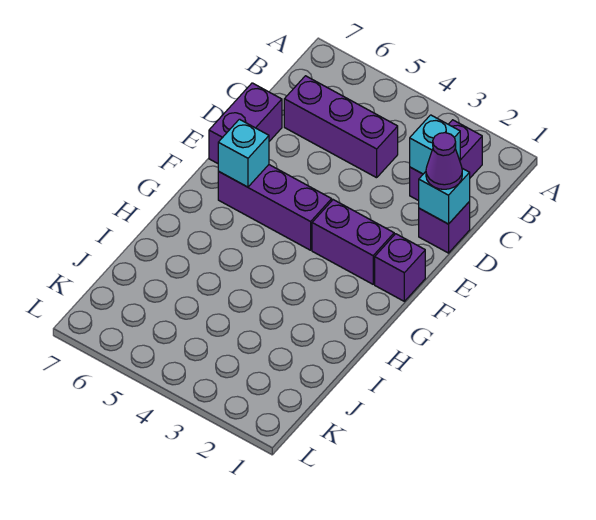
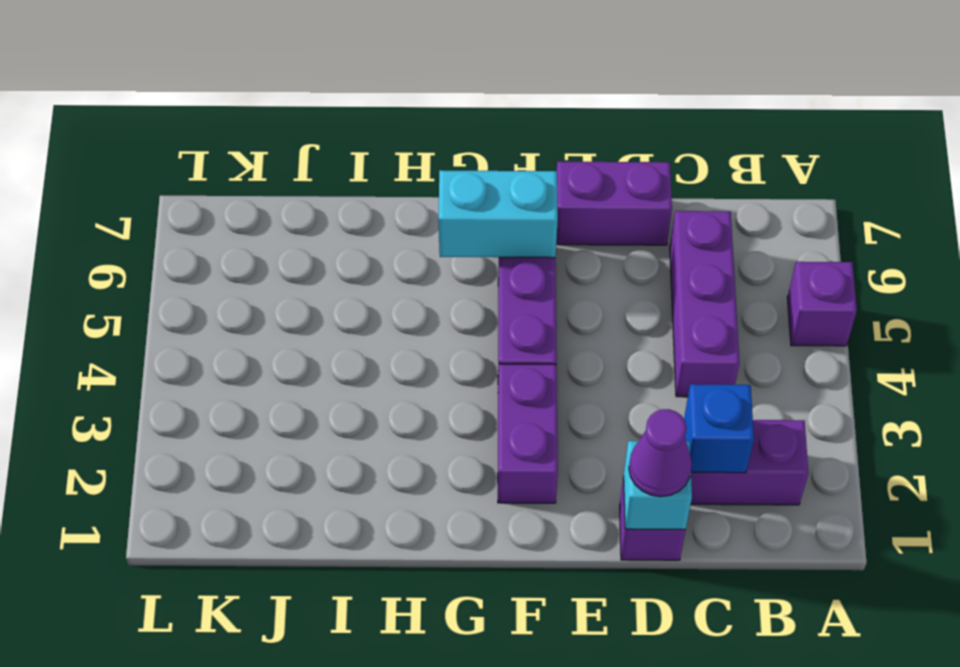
cyan brick C2 level 2 -> blue brick C2 level 2
purple brick F1 level 1 -> purple brick A5 level 1
cyan brick F6 level 2 -> cyan brick F6:G6 level 2

